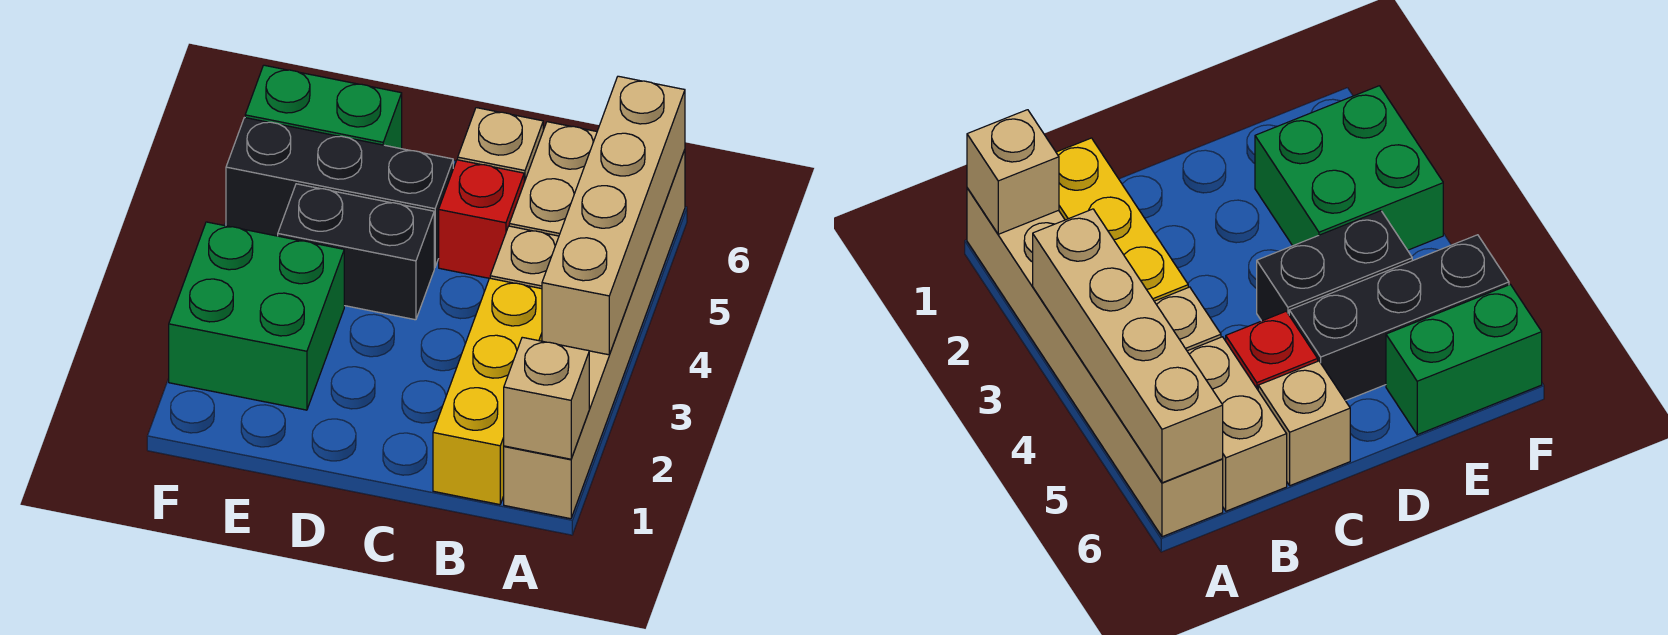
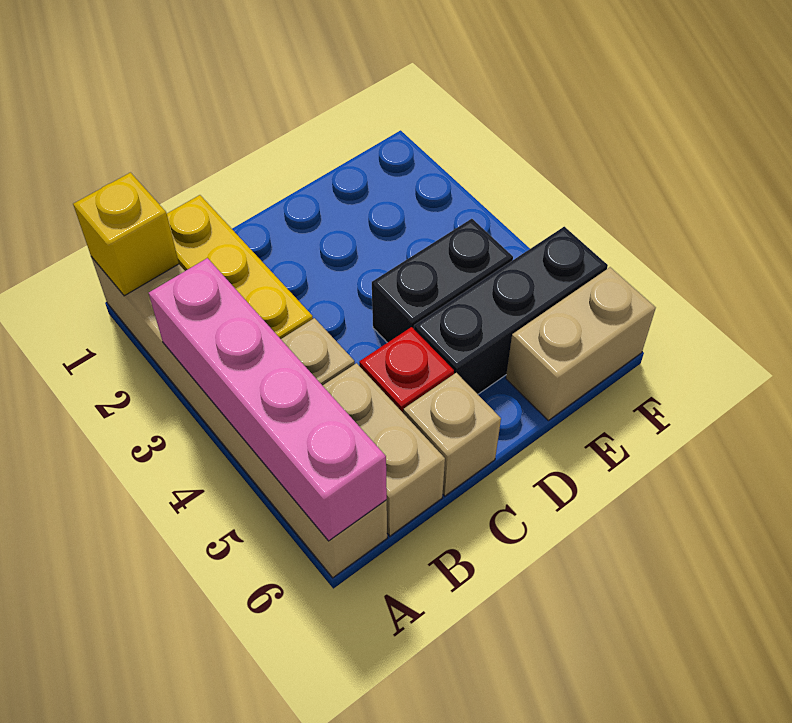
tan brick A1 level 2 -> yellow brick A1 level 2
tan brick A3:A6 level 2 -> pink brick A3:A6 level 2
green brick E2:F3 level 1 -> none
green brick E6:F6 level 1 -> tan brick E6:F6 level 1

